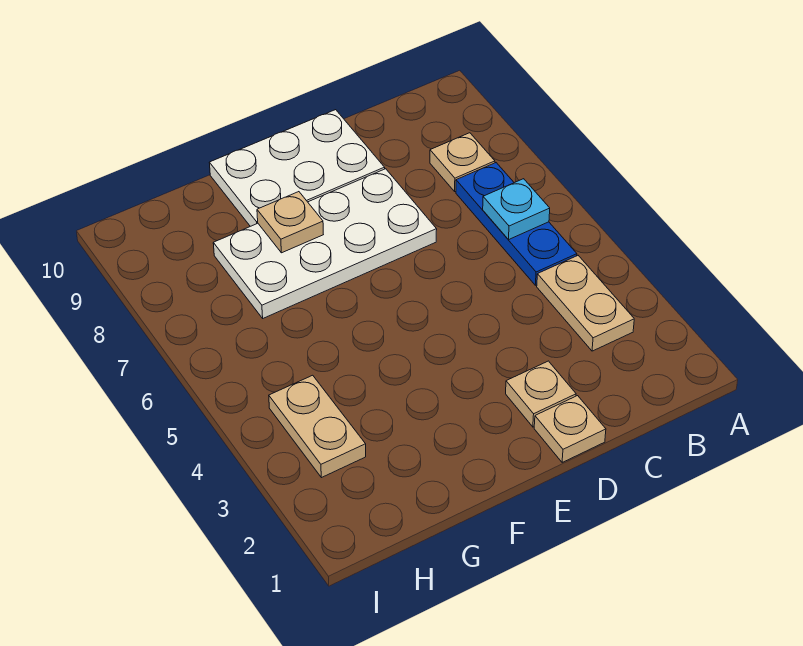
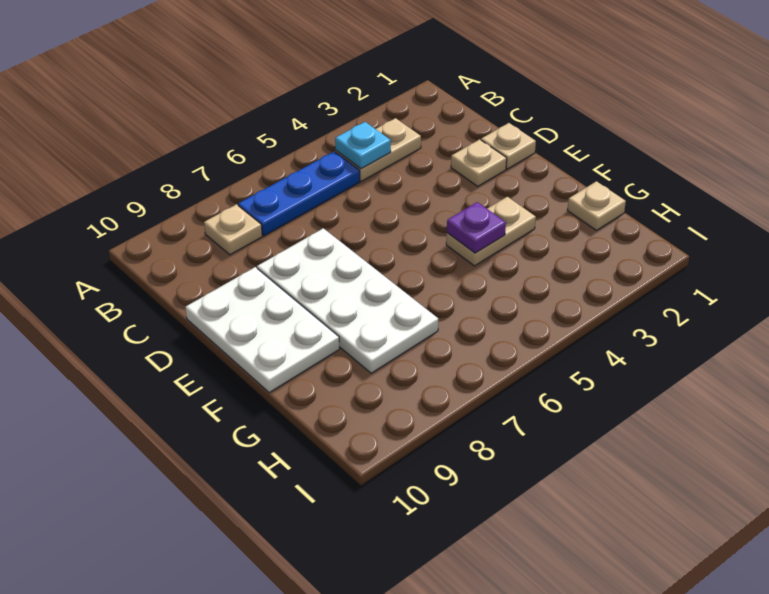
cyan plate B6 level 2 -> cyan plate B4 level 2
none -> purple plate F4 level 2
tan plate F8 level 2 -> tan plate G1 level 1
tan plate H3:H4 level 1 -> tan plate F3:F4 level 1

